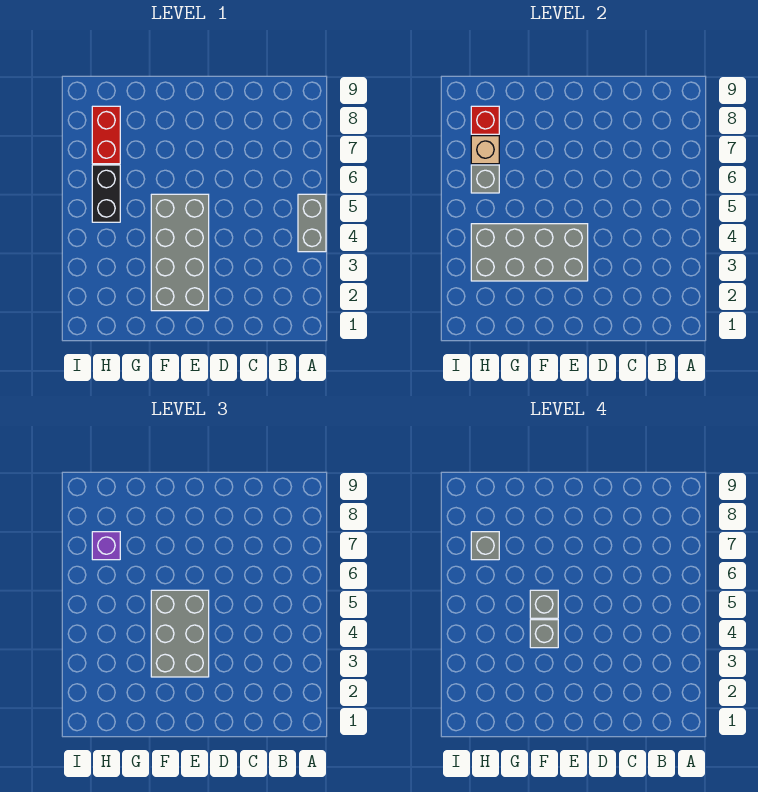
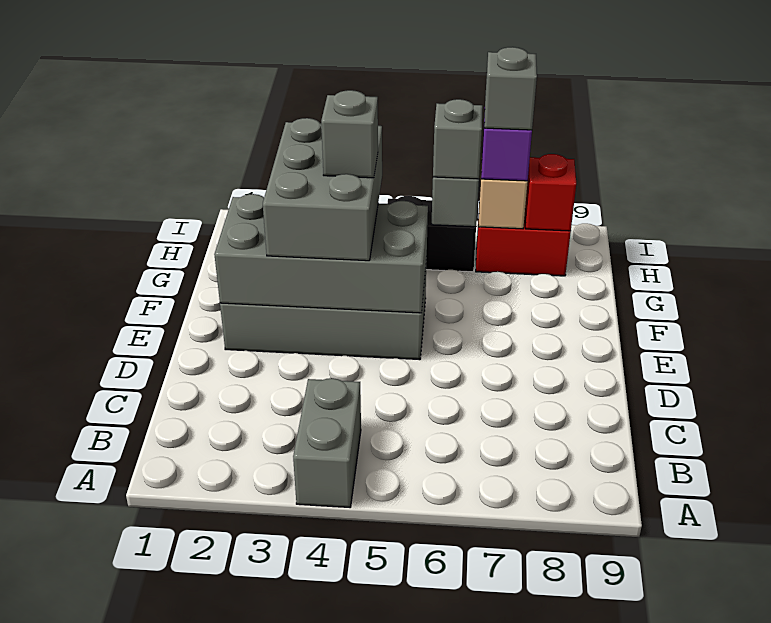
grey brick A4:A5 level 1 -> grey brick A4:B4 level 1
grey brick E3:H4 level 2 -> grey brick E2:F5 level 2
grey brick E3:F5 level 3 -> grey brick E3:G4 level 3
grey brick F5 level 4 -> grey brick H6 level 3

